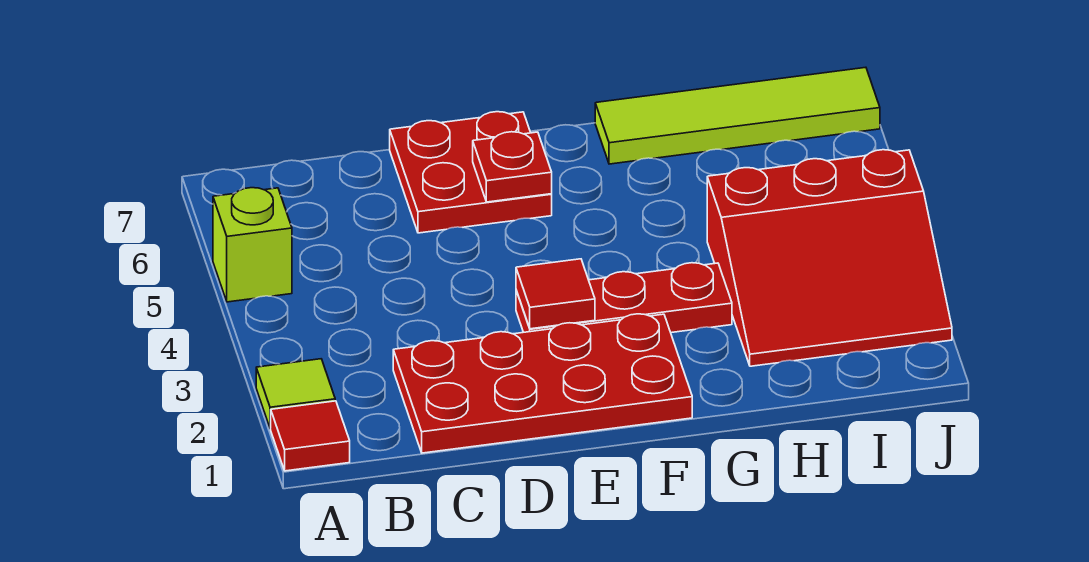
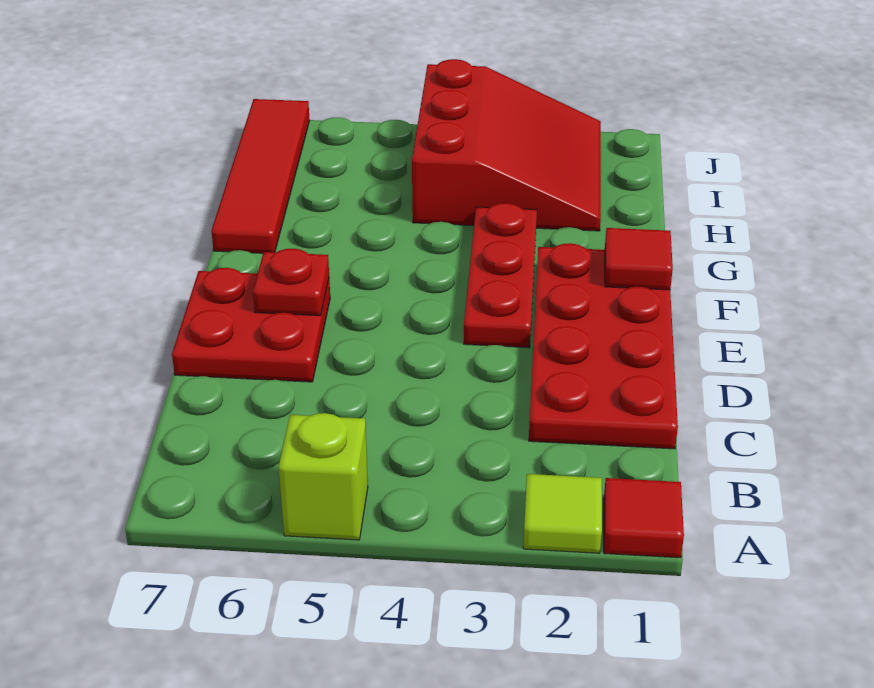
red tile E3 level 2 -> red tile F1 level 2
lime tile G7:J7 level 1 -> red tile G7:J7 level 1

